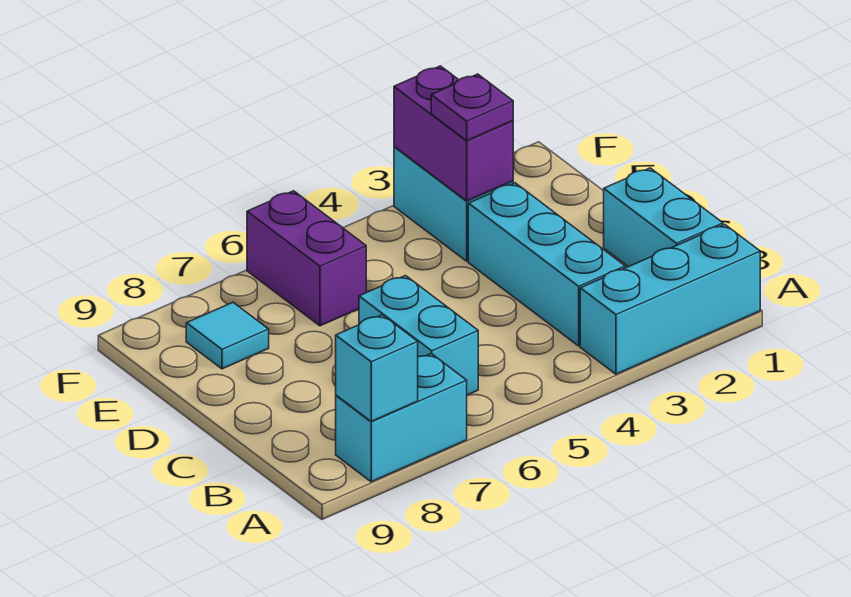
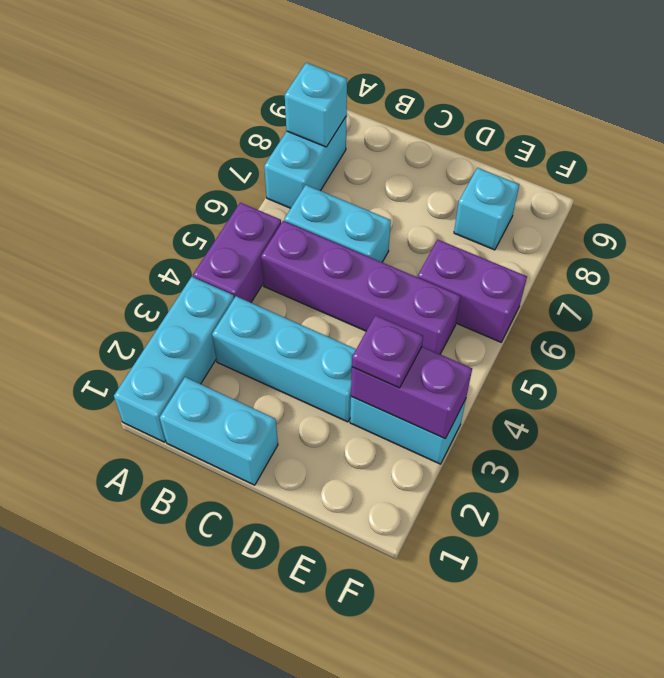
none -> purple brick A4:A5 level 1
none -> purple brick B5:E5 level 1
cyan tile E8 level 1 -> cyan brick E8 level 1

